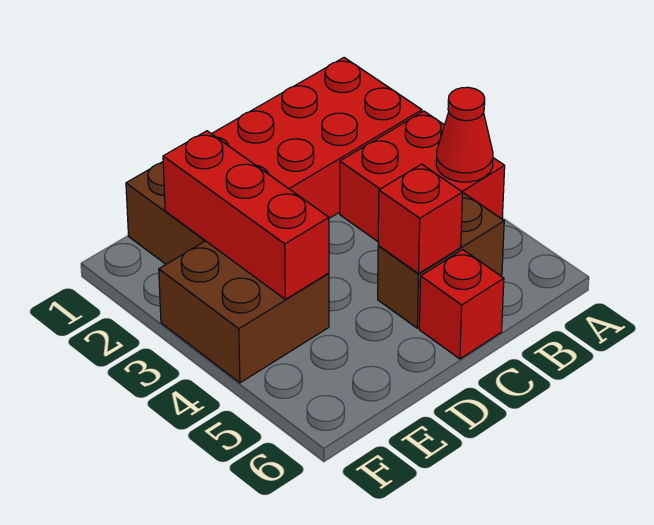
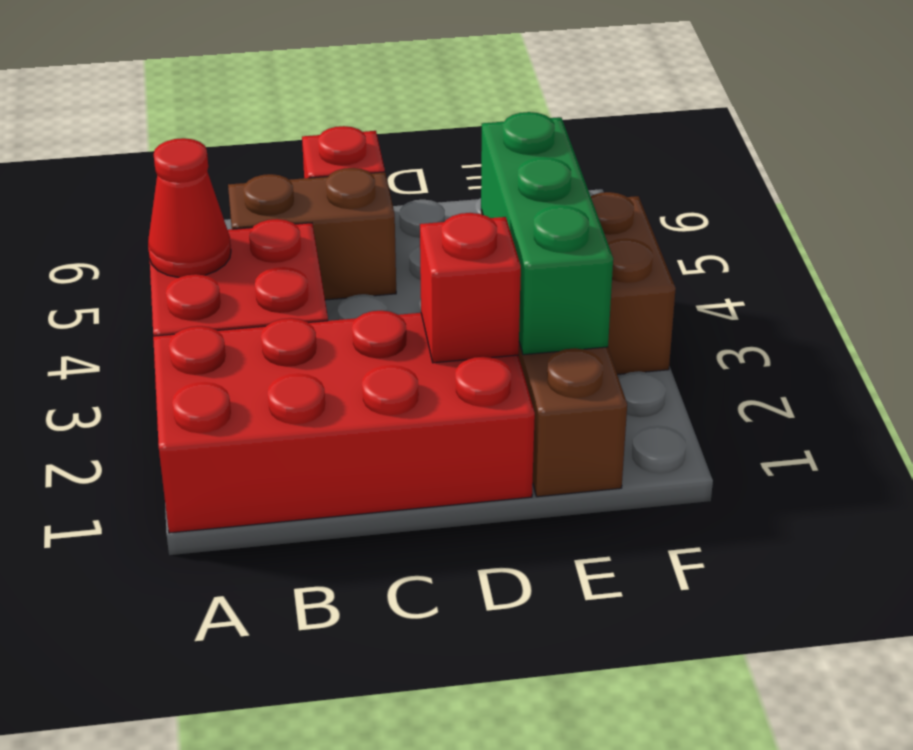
red brick C5 level 2 -> red brick D2 level 2
red brick E2:E4 level 2 -> green brick E2:E4 level 2

